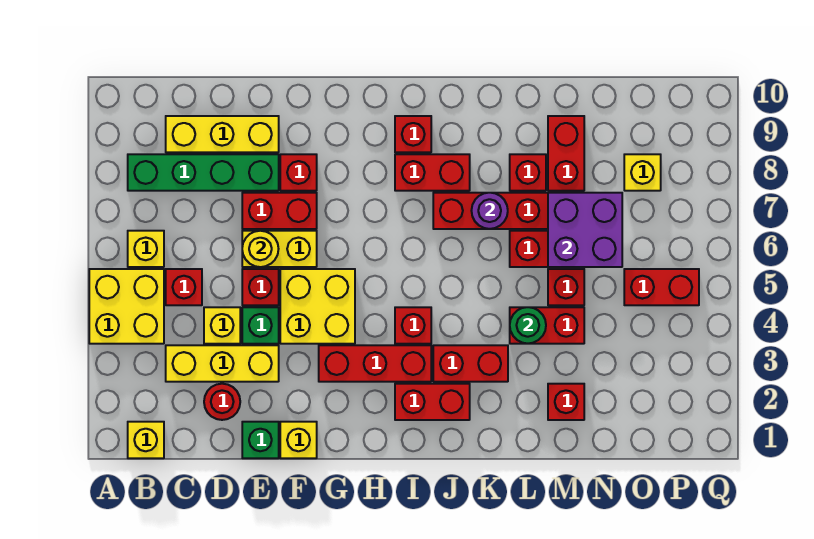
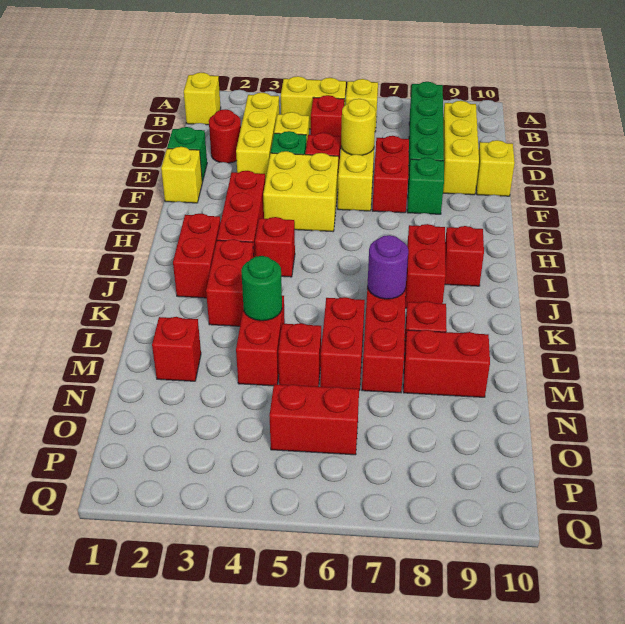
yellow brick A4:B5 level 1 -> yellow brick B4:B5 level 1
red brick F8 level 1 -> green brick F8 level 1
purple brick M6:N7 level 2 -> none
red brick O5:P5 level 1 -> red brick O5:O6 level 1
yellow brick O8 level 1 -> yellow brick E10 level 1

